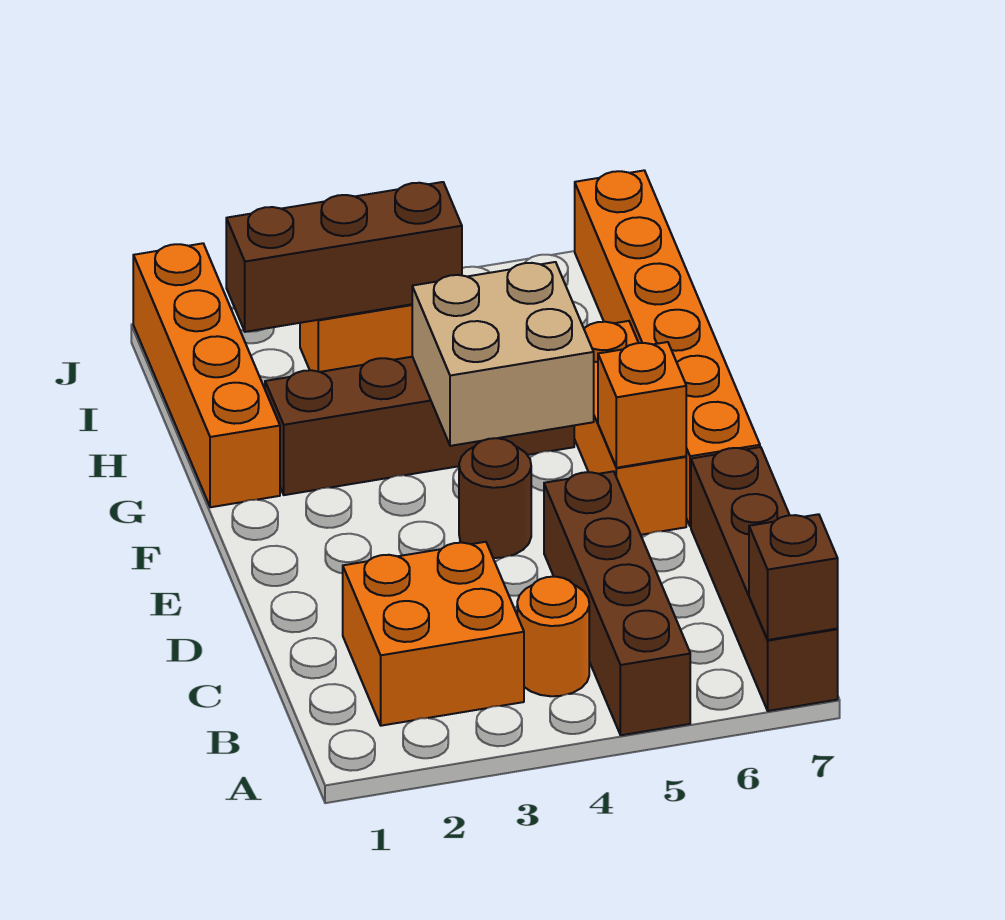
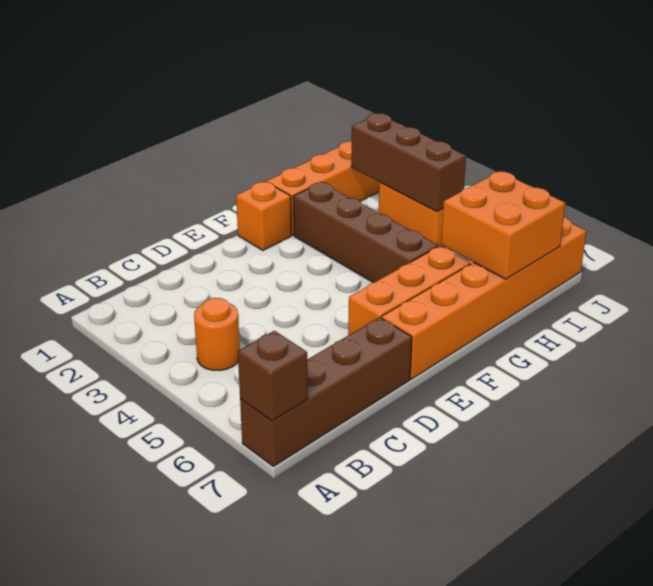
brown brick A5:D5 level 1 -> none
orange brick B2:C3 level 1 -> orange brick H6:I7 level 2
brown round brick E4 level 1 -> none
orange brick E6 level 2 -> orange brick F1 level 1
tan brick F4:G5 level 2 -> none

